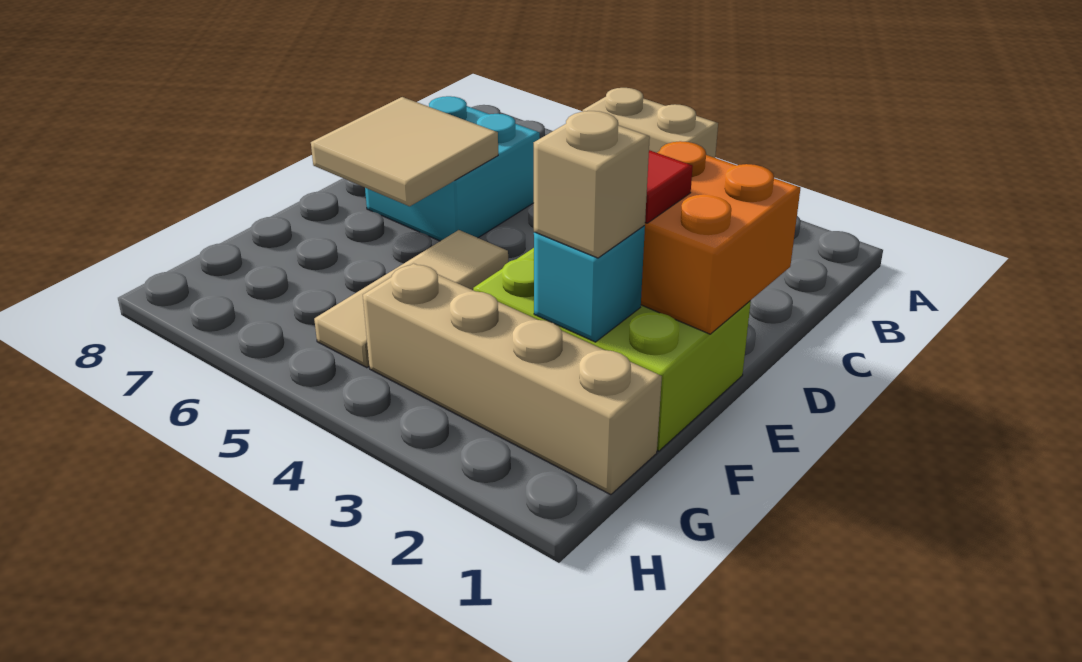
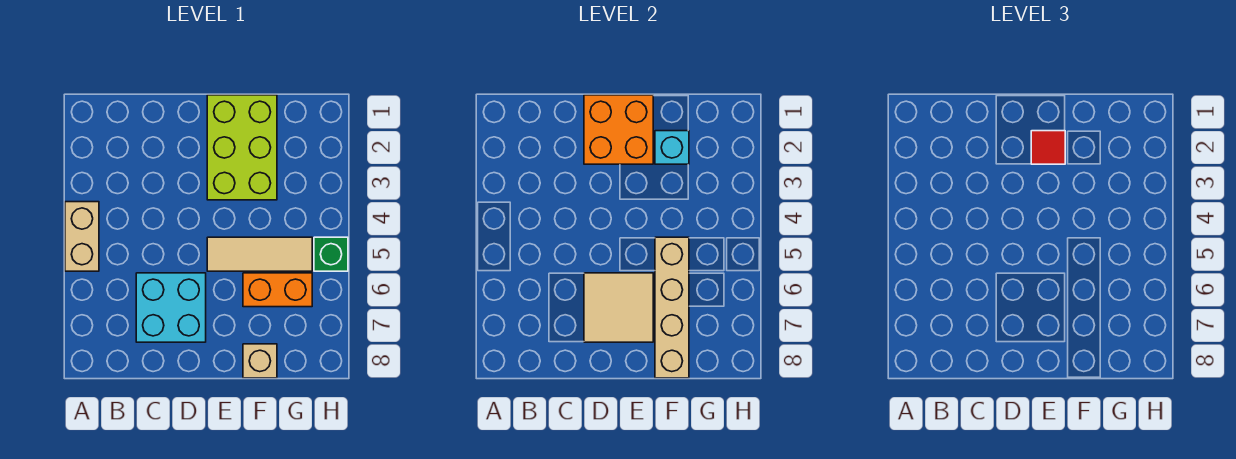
tan brick F2 level 3 -> tan brick F8 level 1
none -> orange brick F6:G6 level 1
tan brick G1:G4 level 1 -> tan brick F5:F8 level 2
none -> green brick H5 level 1

